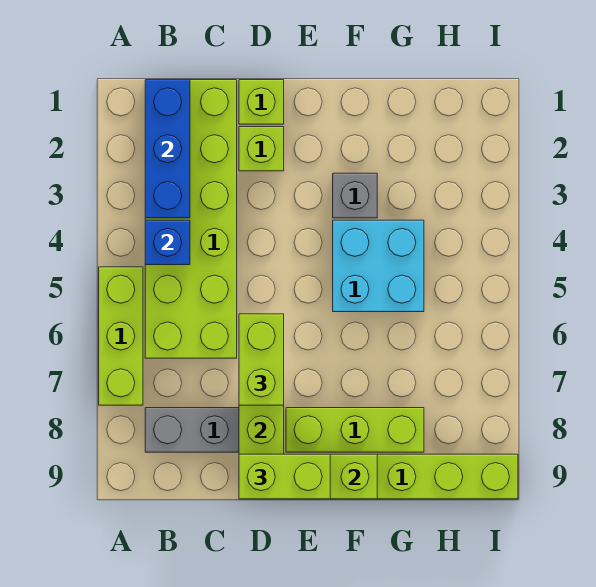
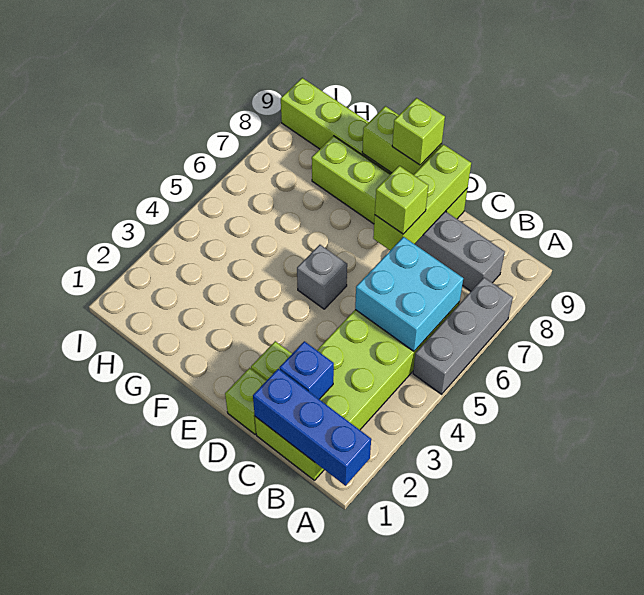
lime brick A5:A7 level 1 -> grey brick A5:A7 level 1
blue brick B1:B3 level 2 -> blue brick A1:C1 level 2
blue brick B4 level 2 -> blue brick C2 level 2
lime brick D6:D7 level 3 -> lime brick D7 level 3
lime brick D9:E9 level 3 -> lime brick E9 level 3
grey brick F3 level 1 -> grey brick E5 level 1
cyan brick F4:G5 level 1 -> cyan brick B5:C6 level 2

